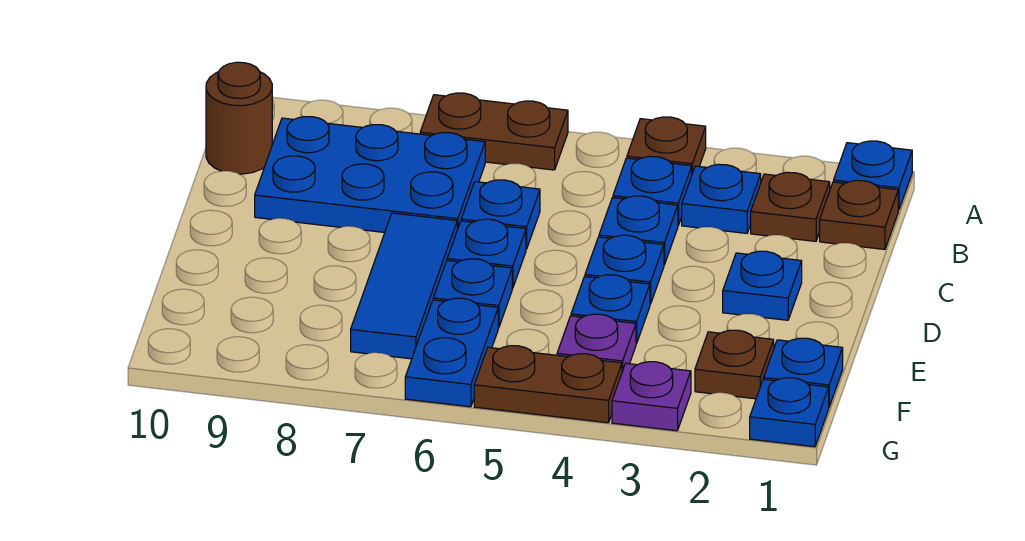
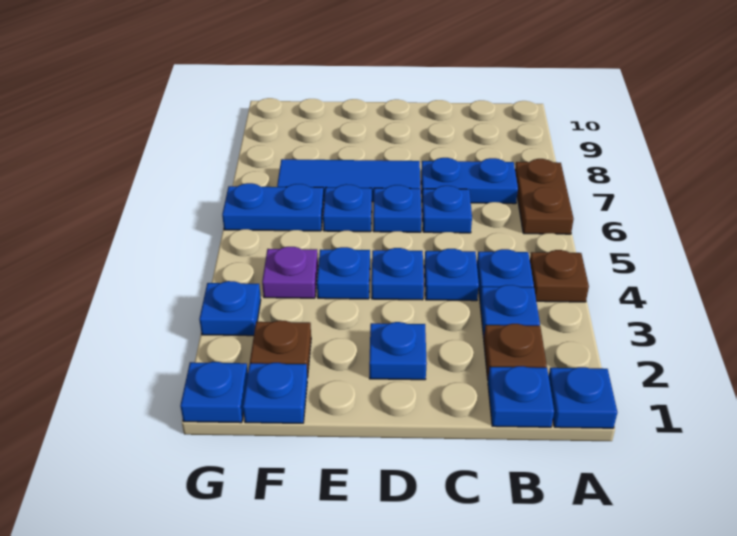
brown plate B1 level 1 -> blue plate B1 level 1
blue plate B7:C9 level 1 -> blue plate B7:C7 level 1
brown round brick B10 level 1 -> none
purple plate G3 level 1 -> blue plate G3 level 1
brown plate G4:G5 level 1 -> none

